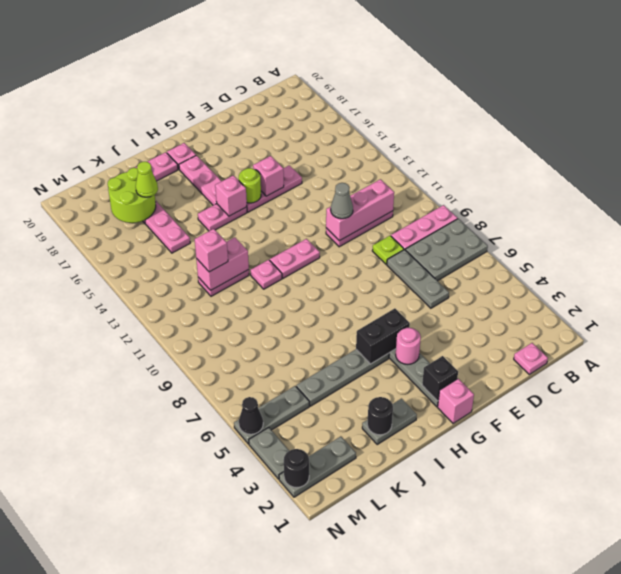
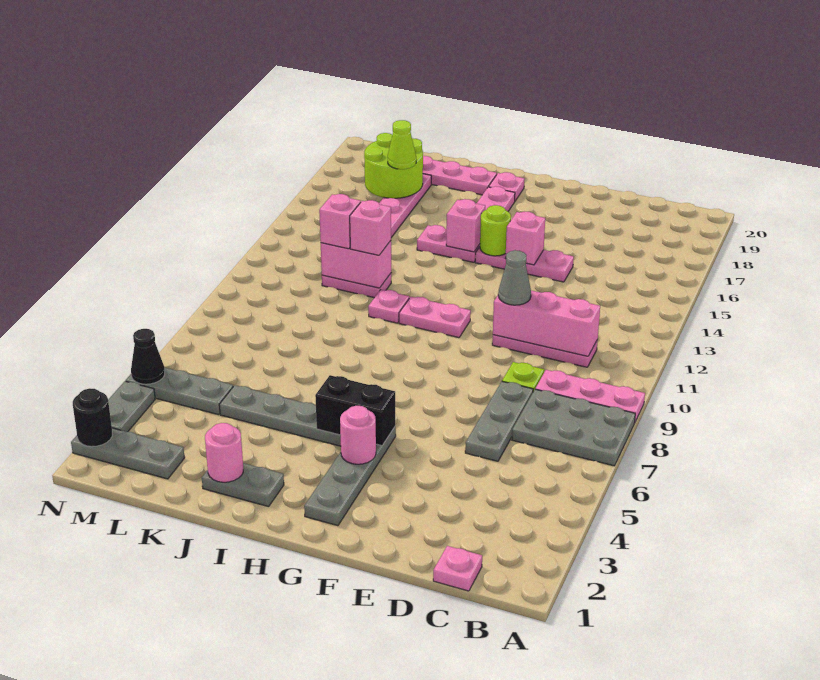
pink brick G1 level 1 -> pink brick J12 level 3
black brick G2 level 2 -> none
black round brick J2 level 2 -> pink round brick J2 level 2

